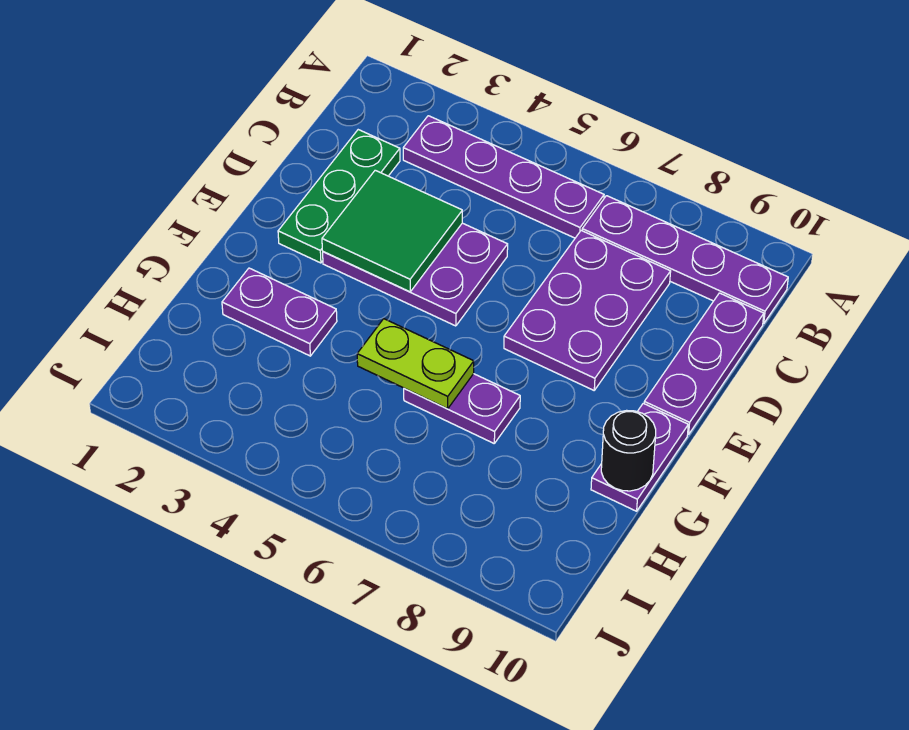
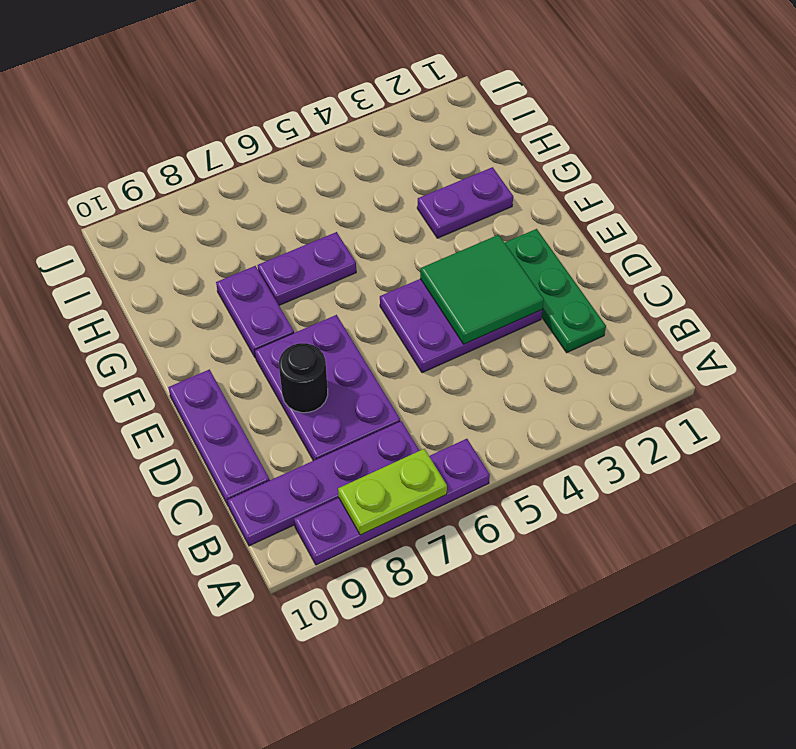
purple plate B3:B6 level 1 -> purple plate A6:A9 level 1
purple plate F10:G10 level 1 -> purple plate F8:G8 level 1
lime plate G5:G6 level 2 -> lime plate A7:A8 level 2
black round brick G10 level 2 -> black round brick D8 level 2

